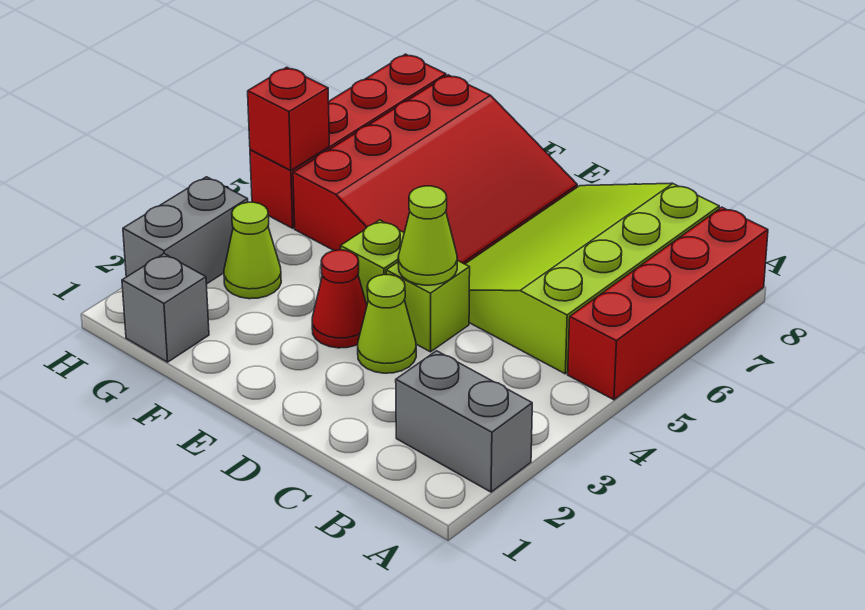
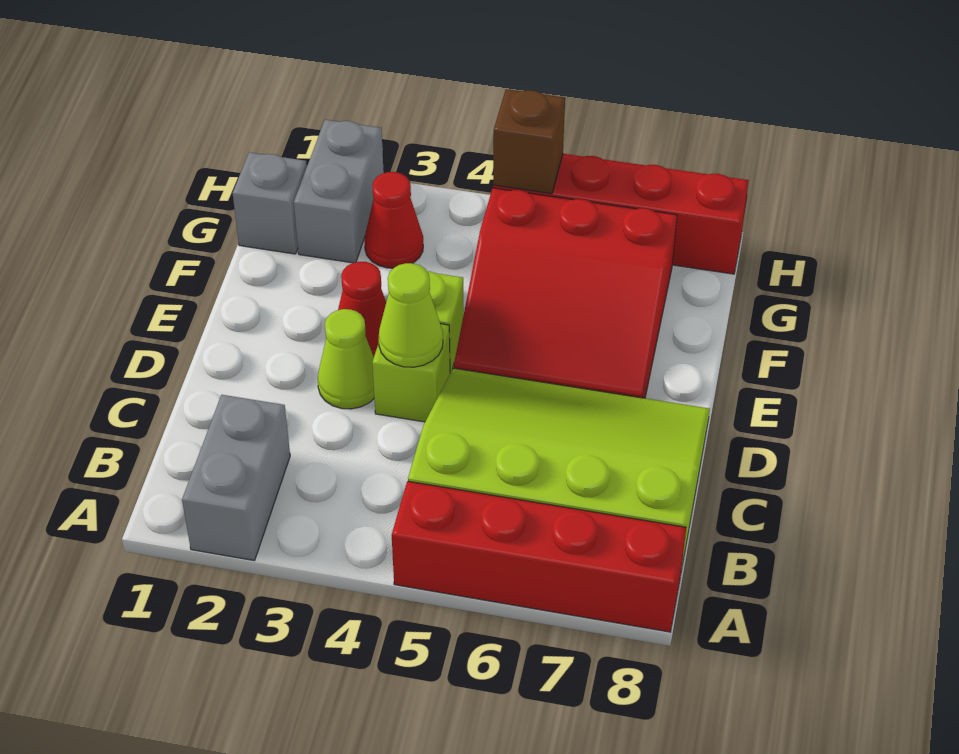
red slope E5:G8 level 1 top G -> red slope E5:G7 level 1 top G
lime cone G3 level 1 -> red cone G3 level 1
grey brick H2:H3 level 1 -> grey brick G2:H2 level 1
red brick H5 level 2 -> brown brick H5 level 2

